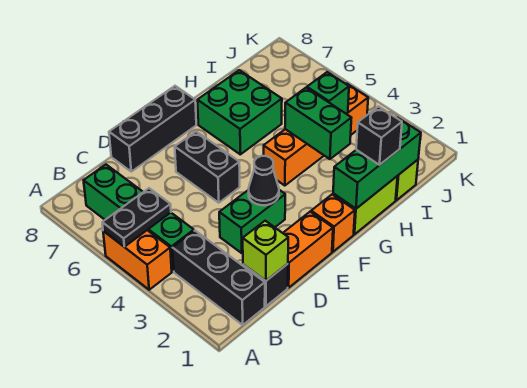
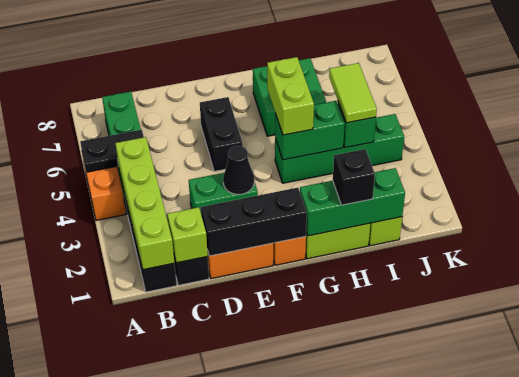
none -> lime brick B1:B4 level 2
black brick D8:F8 level 1 -> black brick D1:F1 level 2
orange brick G4:J4 level 1 -> green brick G4:J4 level 1
none -> lime brick G4:G5 level 3
green brick H3:H4 level 2 -> green brick G4:H4 level 2
none -> lime tile I4:I5 level 3

